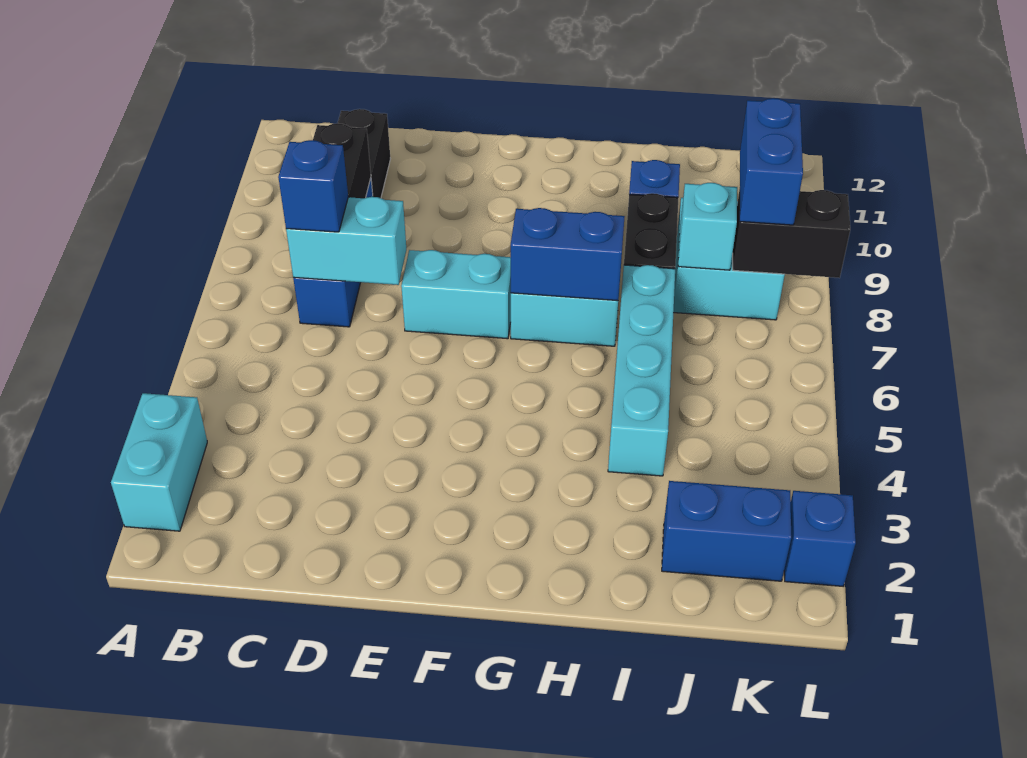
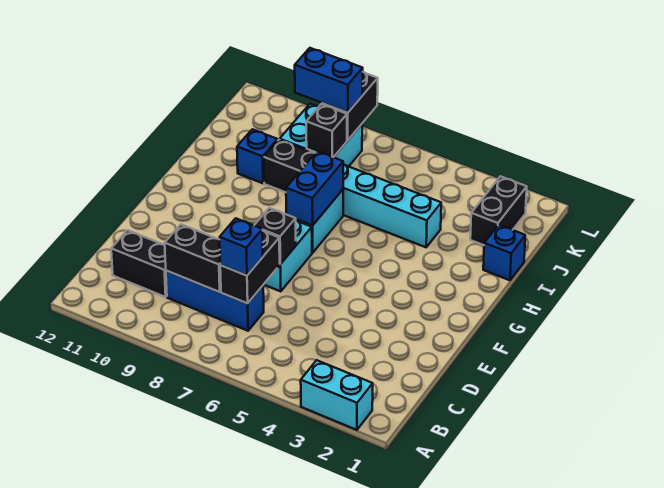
cyan brick C7:D7 level 2 -> black brick C7:D7 level 2
none -> black brick E7 level 2
blue brick J2:K2 level 1 -> black brick J2:K2 level 1
cyan brick J8 level 2 -> black brick J8 level 2
blue brick L2 level 1 -> blue brick I1 level 1

